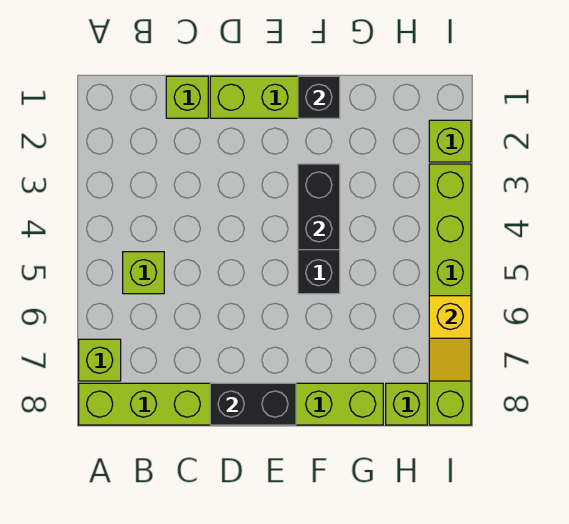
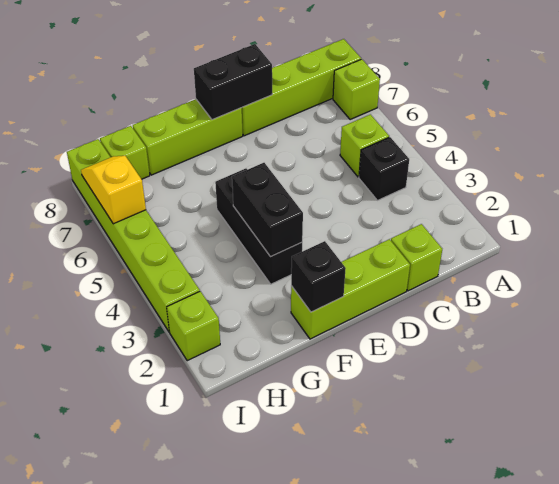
none -> black brick B4 level 1

